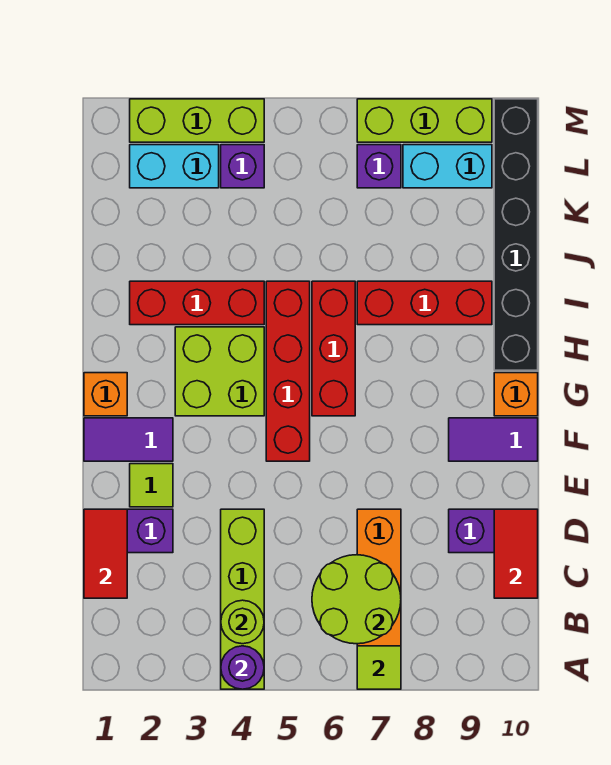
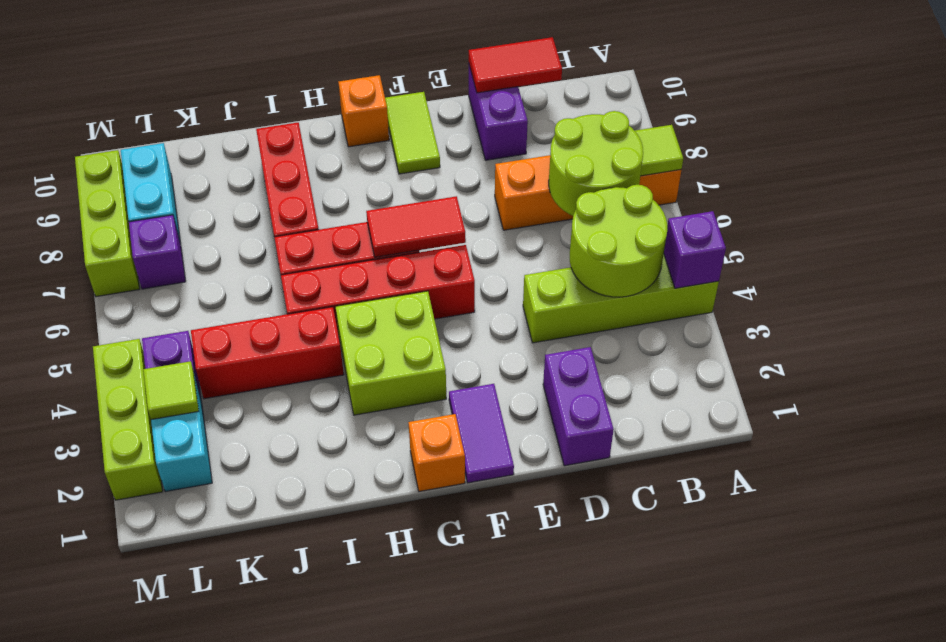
purple round brick A4 level 2 -> purple brick A4 level 2
lime round brick B4 level 2 -> lime round brick B4:C5 level 2
red tile C1:D1 level 2 -> red tile F6:G6 level 2
lime tile E2 level 1 -> lime tile L3 level 2
purple tile F9:F10 level 1 -> lime tile F9:F10 level 1
black brick H10:M10 level 1 -> none
red brick I2:I4 level 1 -> red brick I4:K4 level 1

